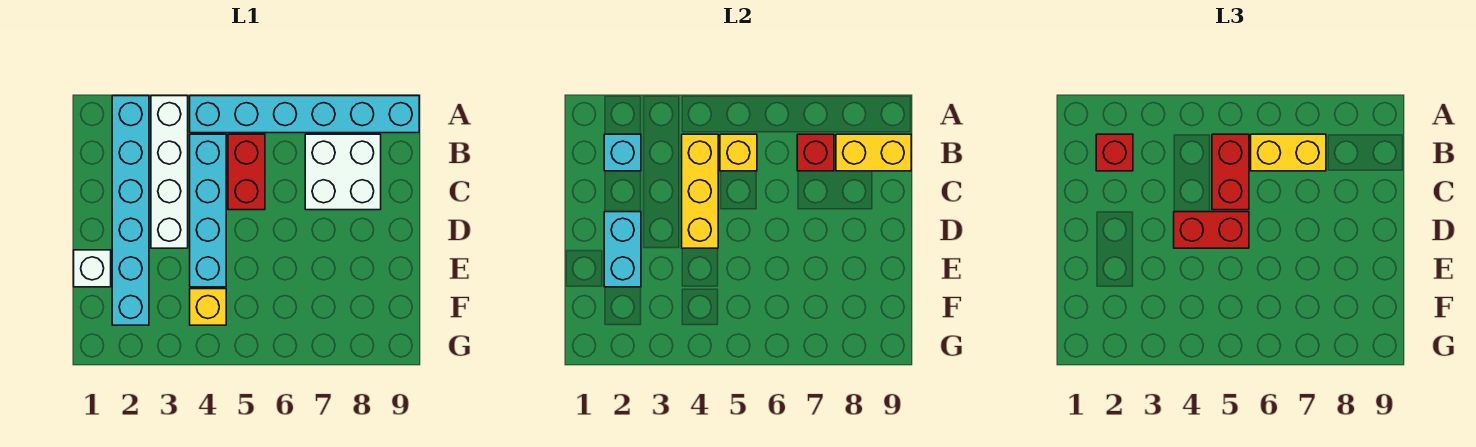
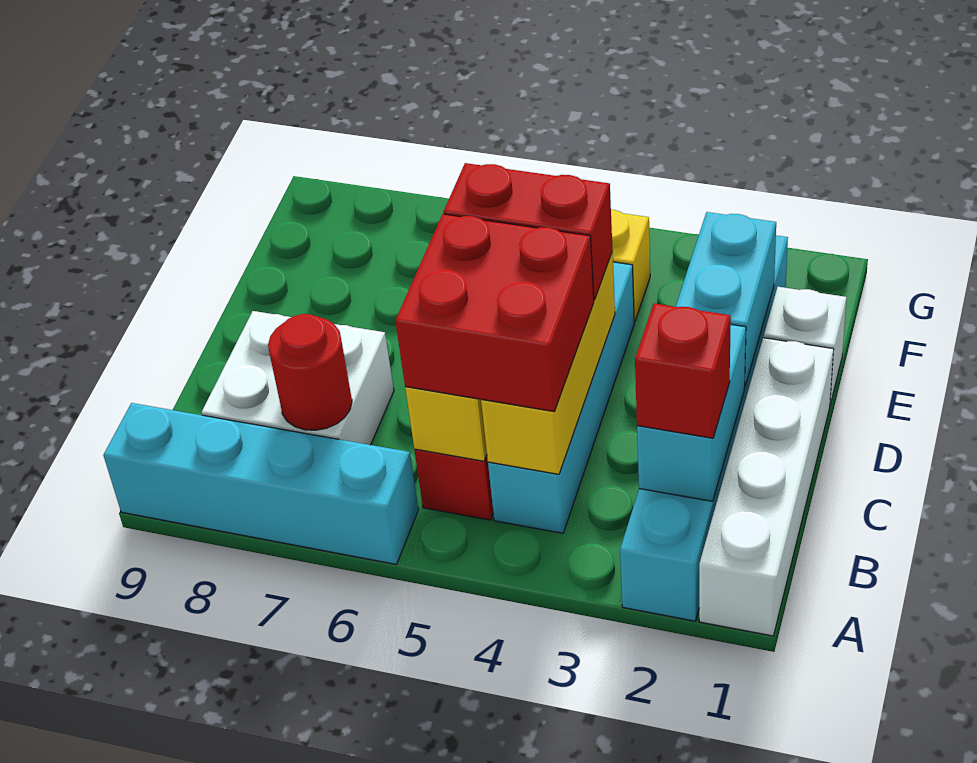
white brick A3:D3 level 1 -> white brick A1:D1 level 1
cyan brick A4:A9 level 1 -> cyan brick A6:A9 level 1
cyan brick B2 level 2 -> cyan brick B2:C2 level 2
red brick B5:C5 level 3 -> red brick B4:C5 level 3
yellow brick B6:B7 level 3 -> none
red brick B7 level 2 -> red round brick B7 level 2
yellow brick B8:B9 level 2 -> none

